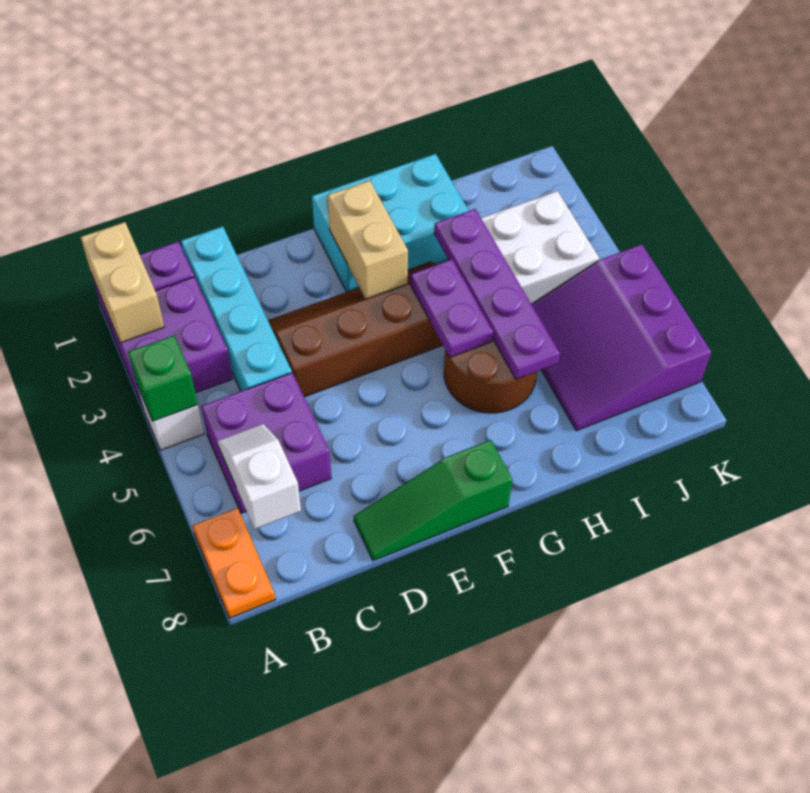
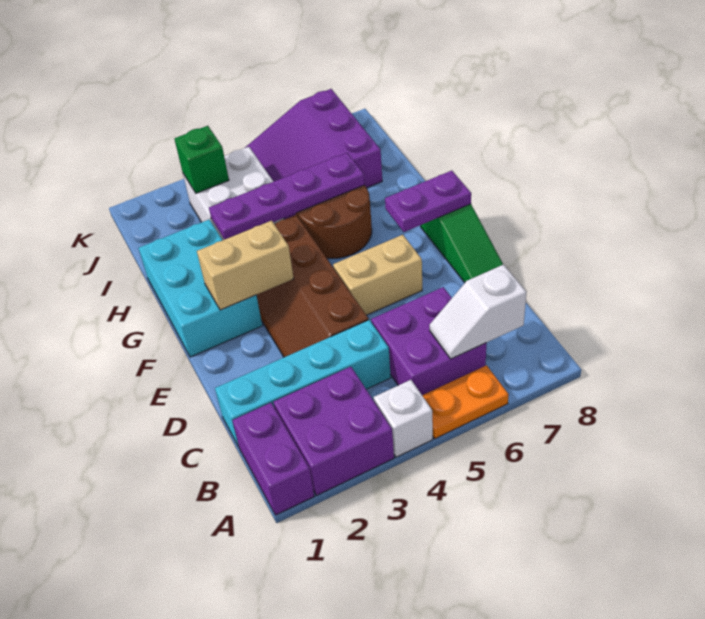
tan brick A1:A2 level 2 -> tan brick E5:E6 level 1
green brick A4 level 2 -> green brick J3 level 2
orange plate A7:A8 level 1 -> orange plate A5:A6 level 1
purple plate G4:G5 level 2 -> purple plate F7:F8 level 2
purple slope I5:K7 level 1 top K -> purple slope I5:K7 level 1 top 7

